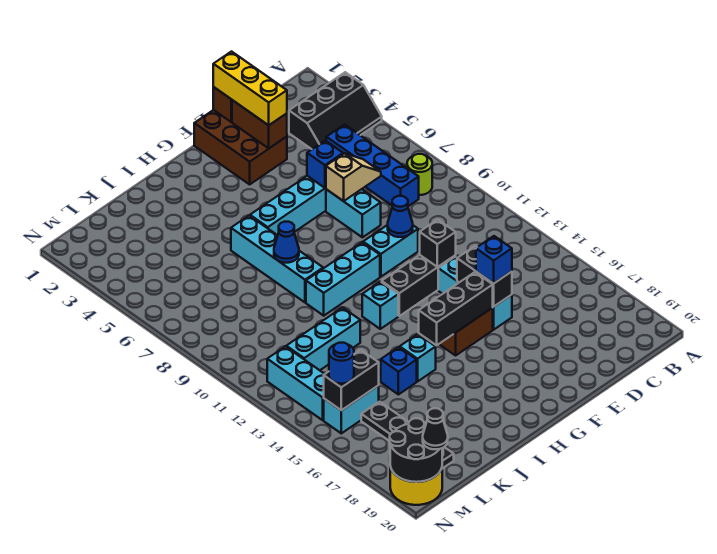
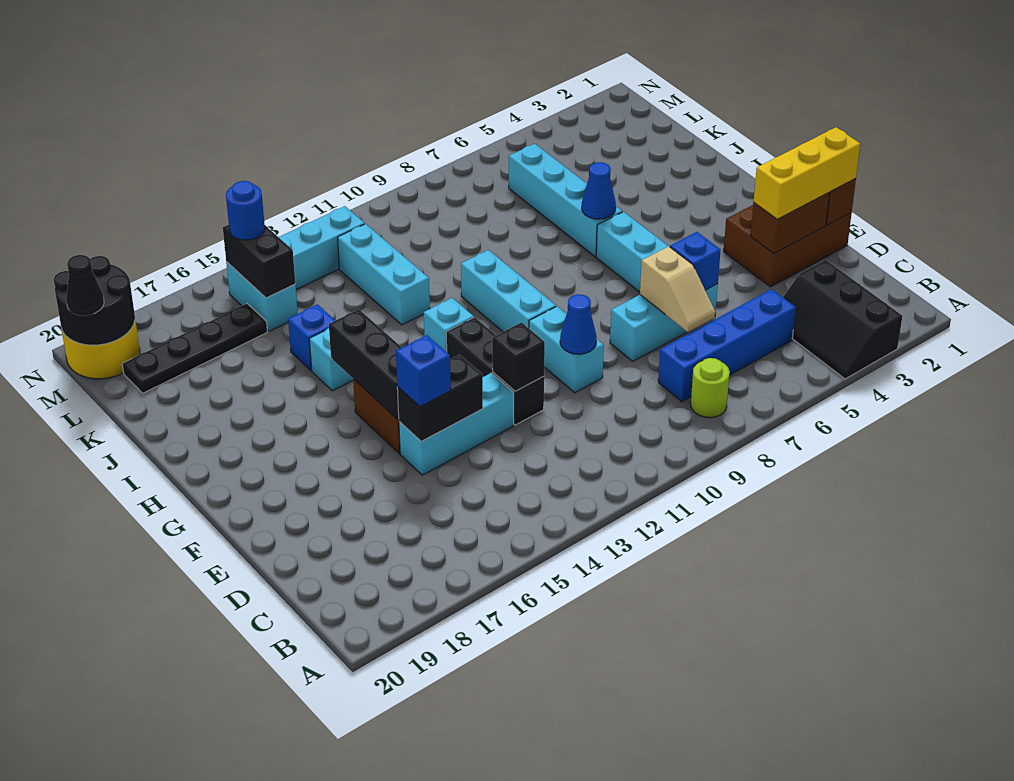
cyan brick I6:I9 level 1 -> cyan brick I6:L6 level 1
blue cone I8 level 2 -> blue cone I6 level 2

